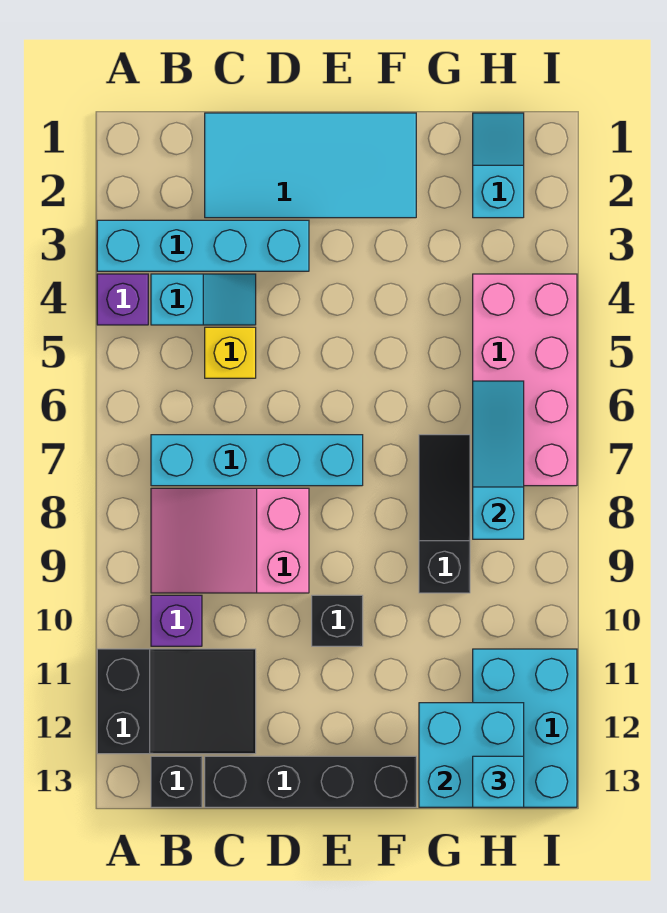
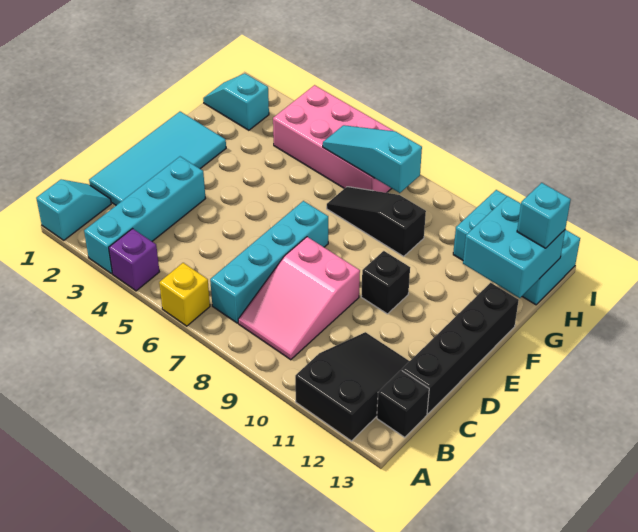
cyan slope B4:C4 level 1 top B -> cyan slope A1:B1 level 1 top A
purple brick B10 level 1 -> none
yellow brick C5 level 1 -> yellow brick A6 level 1

